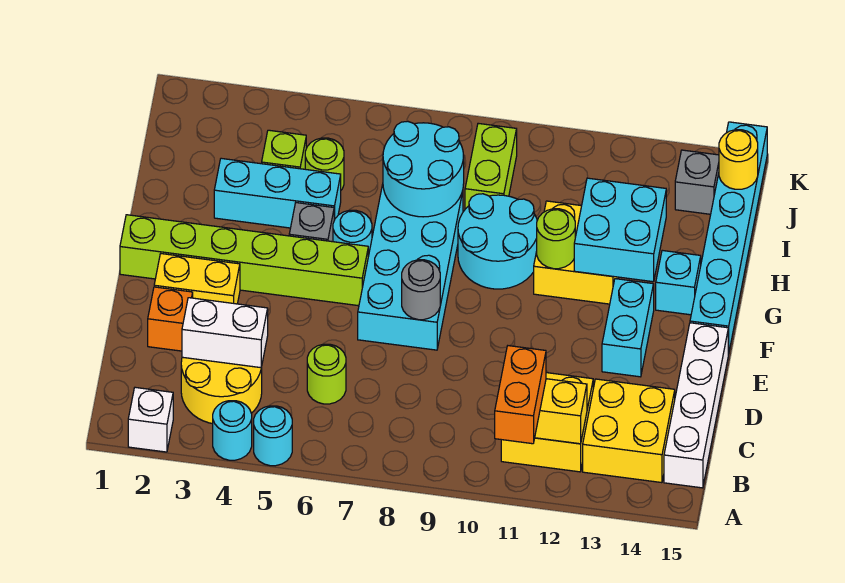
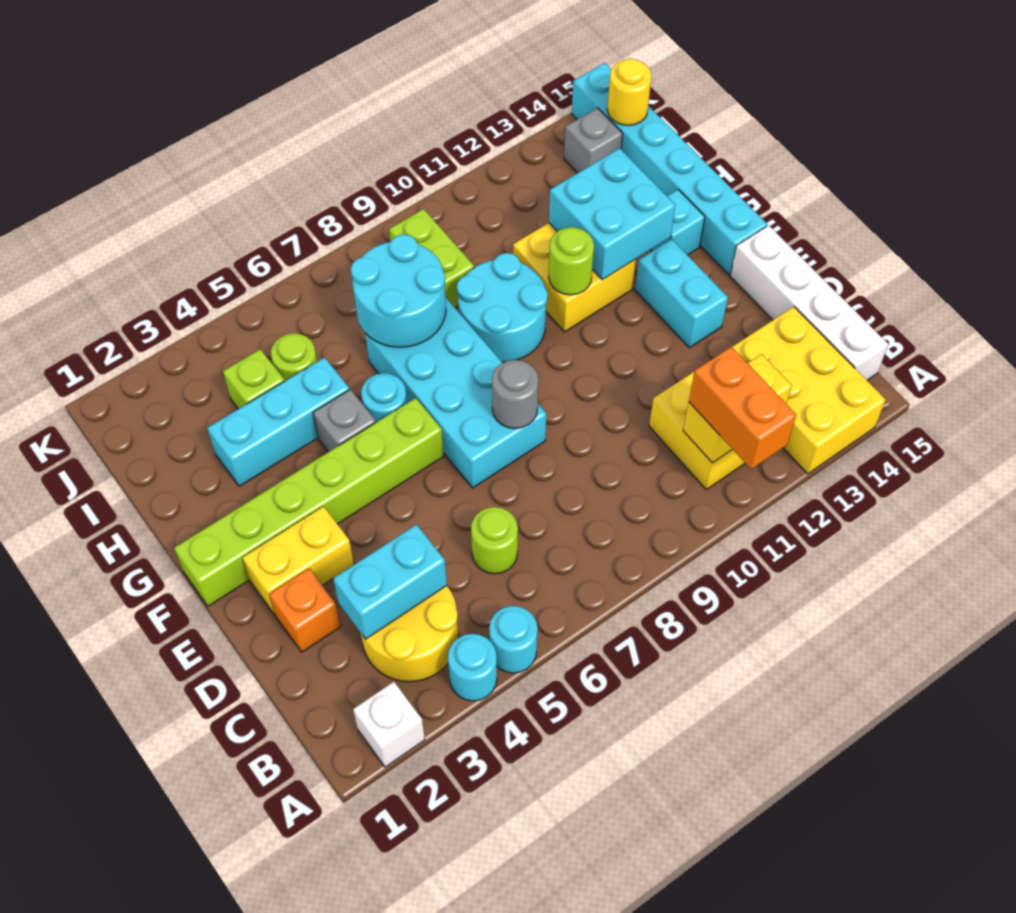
yellow brick B13:C14 level 1 -> yellow brick A13:C14 level 1
white brick C3:C4 level 2 -> cyan brick C3:C4 level 2

